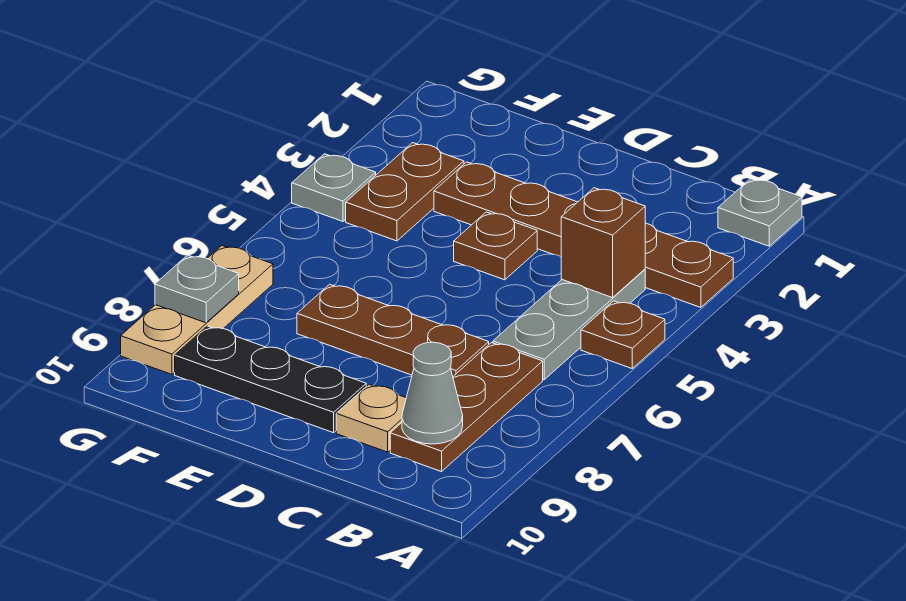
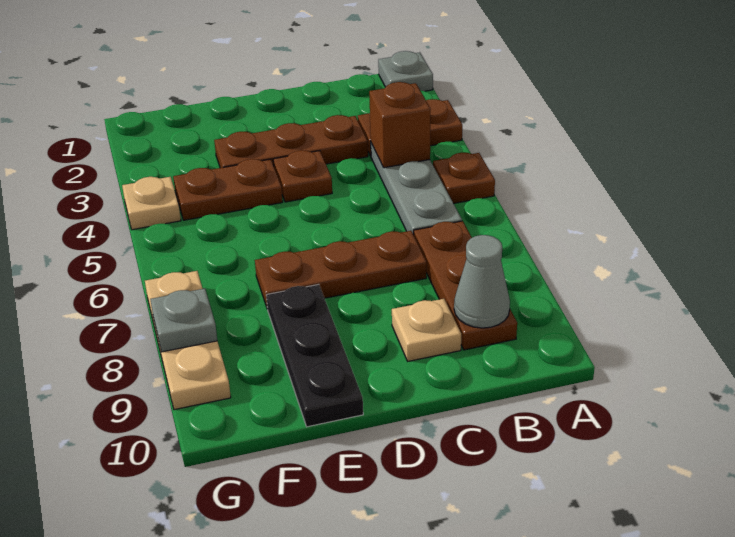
black plate D9:F9 level 1 -> black plate E8:E10 level 1
brown plate F3:F4 level 1 -> brown plate E4:F4 level 1
grey plate G4 level 1 -> tan plate G4 level 1

